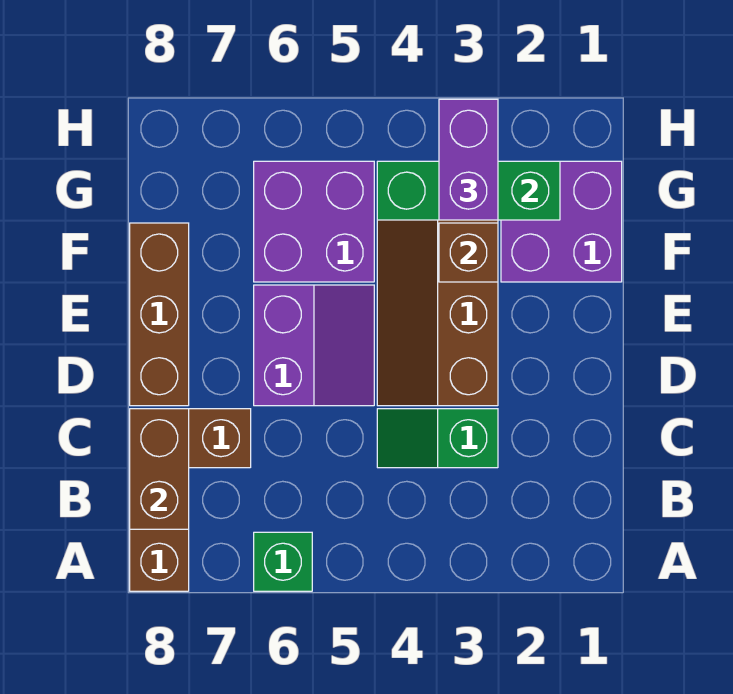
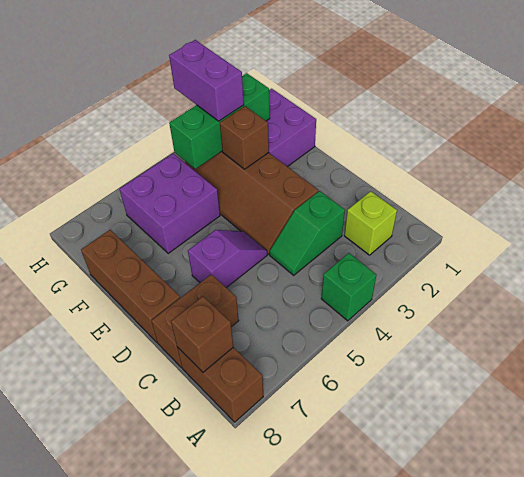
green brick A6 level 1 -> green brick A4 level 1
none -> lime brick B2 level 1
brown brick B8:C8 level 2 -> brown brick B8 level 2
purple slope D5:E6 level 1 top 6 -> purple slope D5:D6 level 1 top 6

